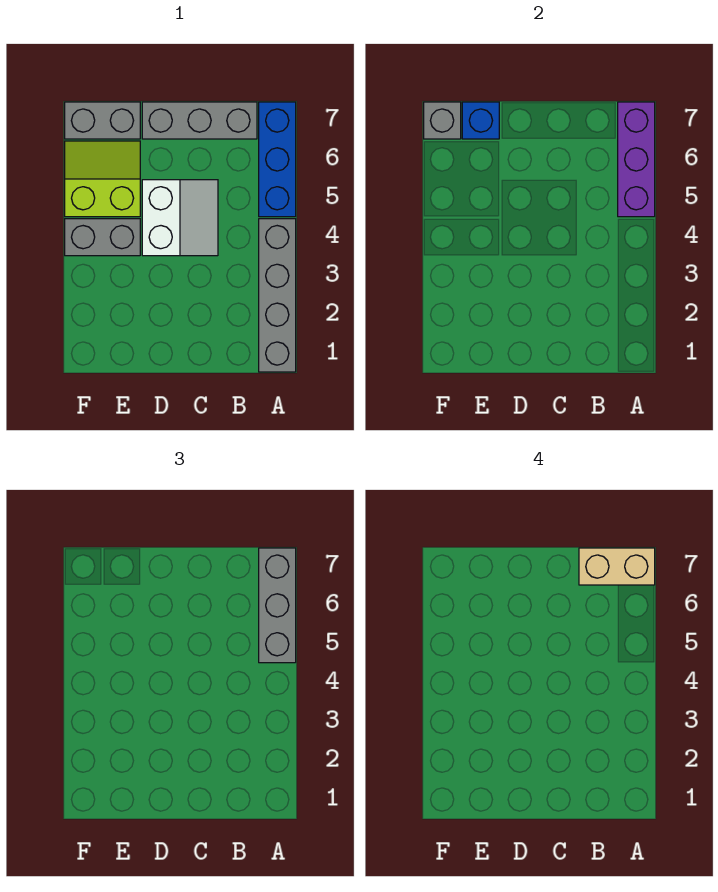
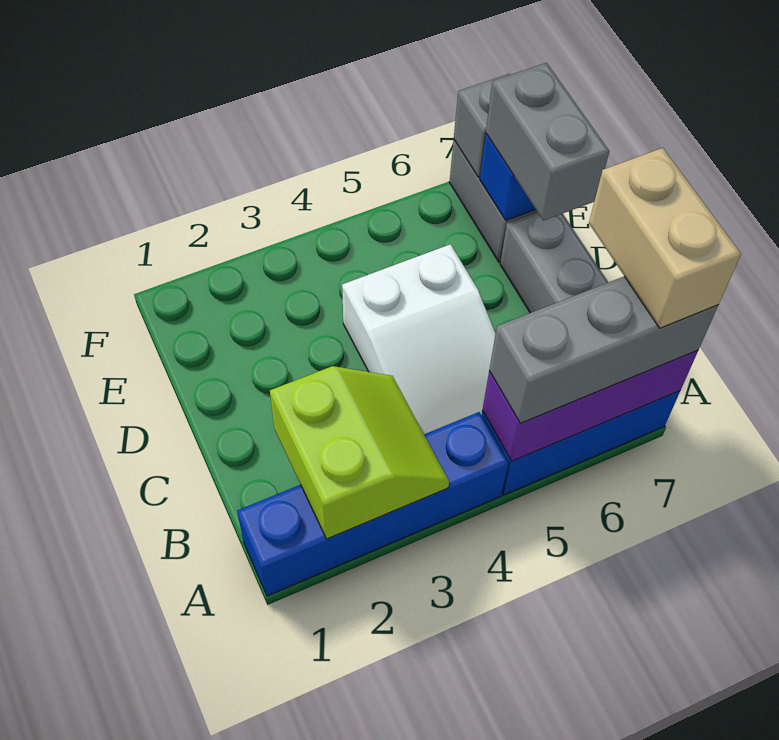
grey brick A1:A4 level 1 -> blue brick A1:A4 level 1
white slope C4:D5 level 1 top D -> white slope B4:D5 level 1 top D
grey brick E4:F4 level 1 -> grey brick D7:E7 level 3
lime slope E5:F6 level 1 top 5 -> lime slope A2:B3 level 2 top 2

